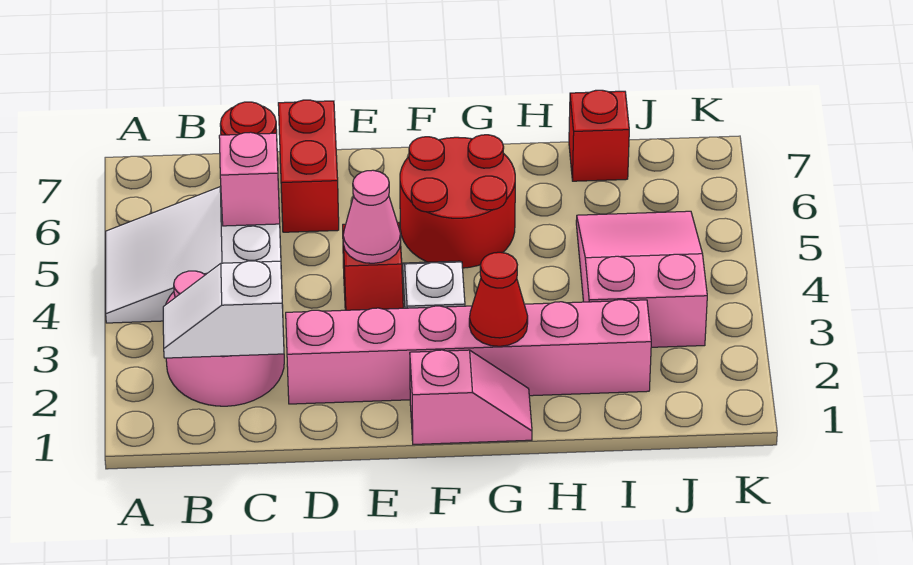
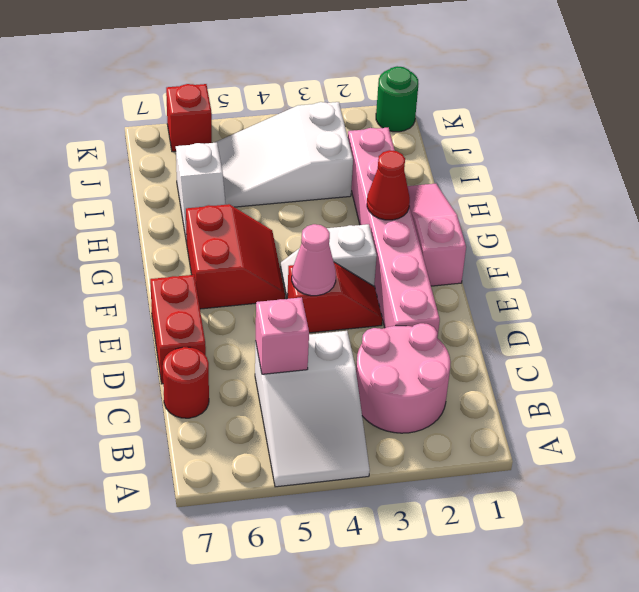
white slope B2:C2 level 2 top C -> white slope H6:I6 level 1 top I
red brick D6:D7 level 1 -> red brick D7:E7 level 1
pink slope F1:G1 level 1 top F -> pink slope F1:H1 level 1 top F
red round brick F5:G6 level 1 -> red slope F5:G6 level 1 top 6
pink slope I3:J5 level 1 top 3 -> white slope I3:J5 level 1 top 3
red brick I7 level 1 -> red brick K6 level 1
none -> green round brick K1 level 1

